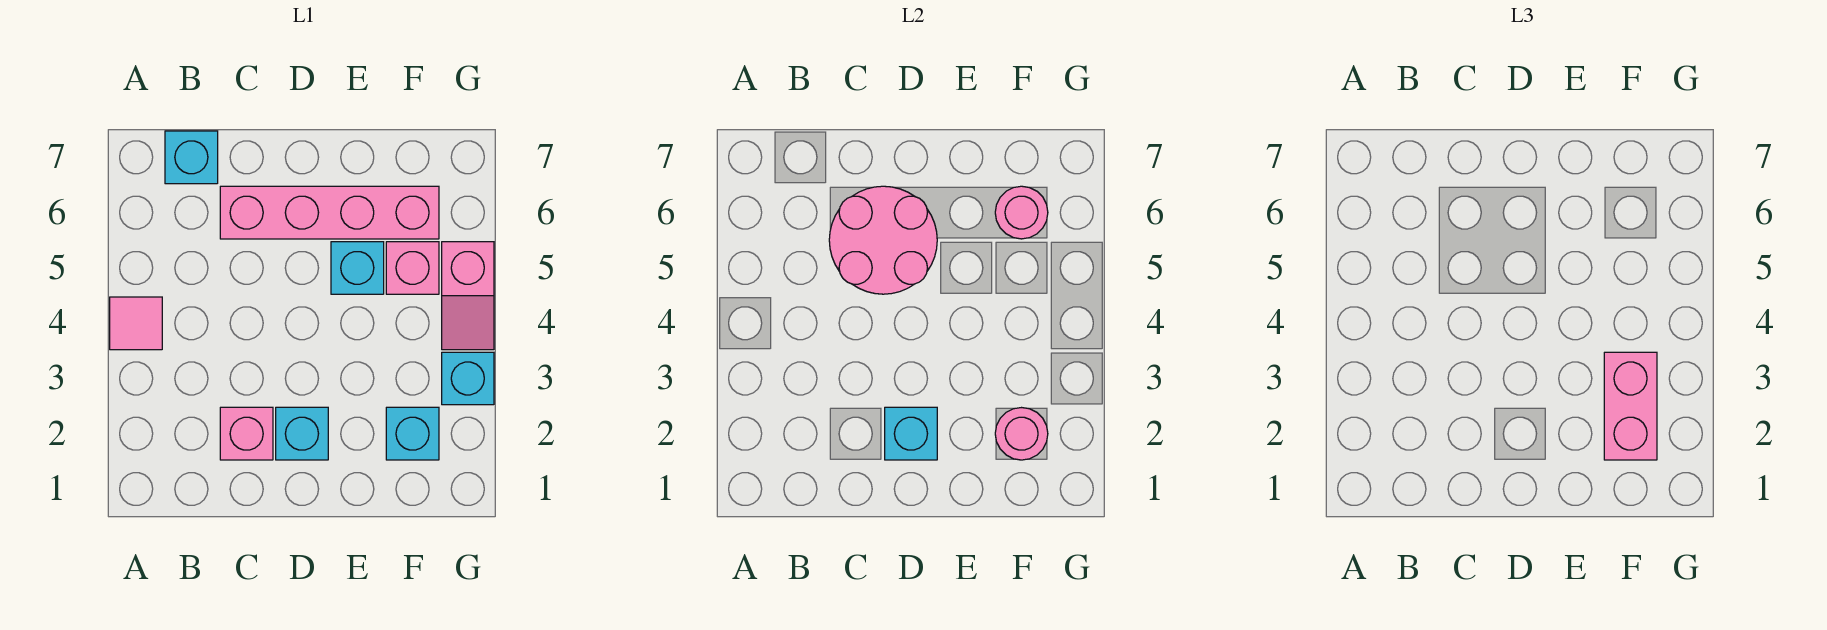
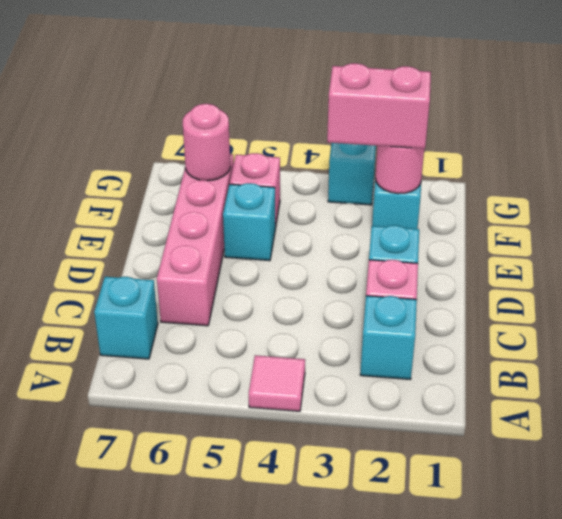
pink round brick C5:D6 level 2 -> none
cyan brick D2 level 2 -> cyan brick B2 level 1
pink slope G4:G5 level 1 top 5 -> none

